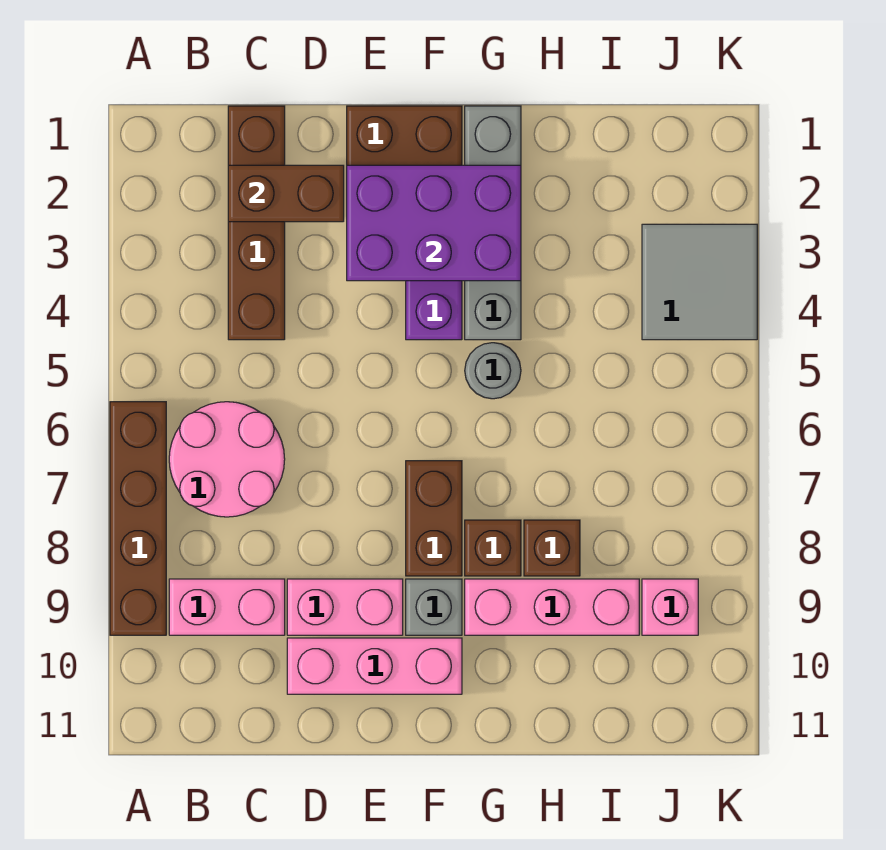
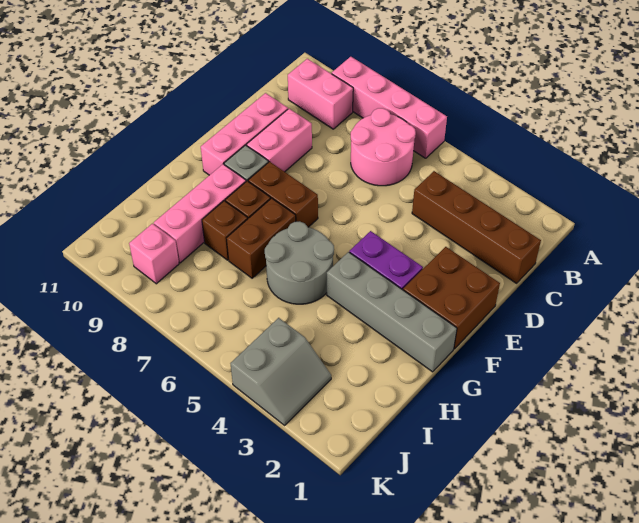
brown brick A6:A9 level 1 -> pink brick A6:A9 level 1
pink brick B9:C9 level 1 -> pink brick B9:B10 level 1
brown brick C2:D2 level 2 -> brown brick G7:H7 level 1
purple brick E2:G3 level 2 -> none
grey round brick G5 level 1 -> grey round brick G5:H6 level 1
grey tile J3:K4 level 1 -> grey slope J3:K4 level 1 top 4

